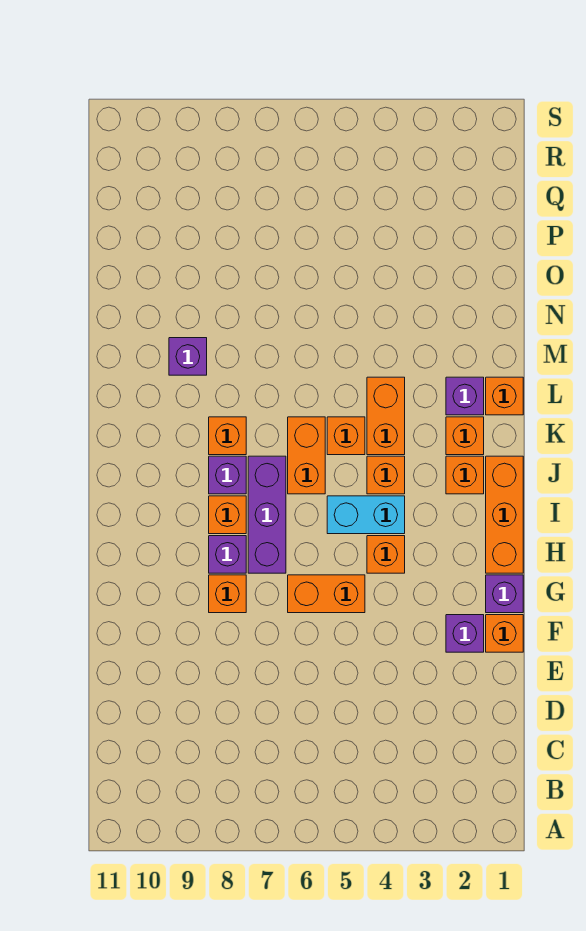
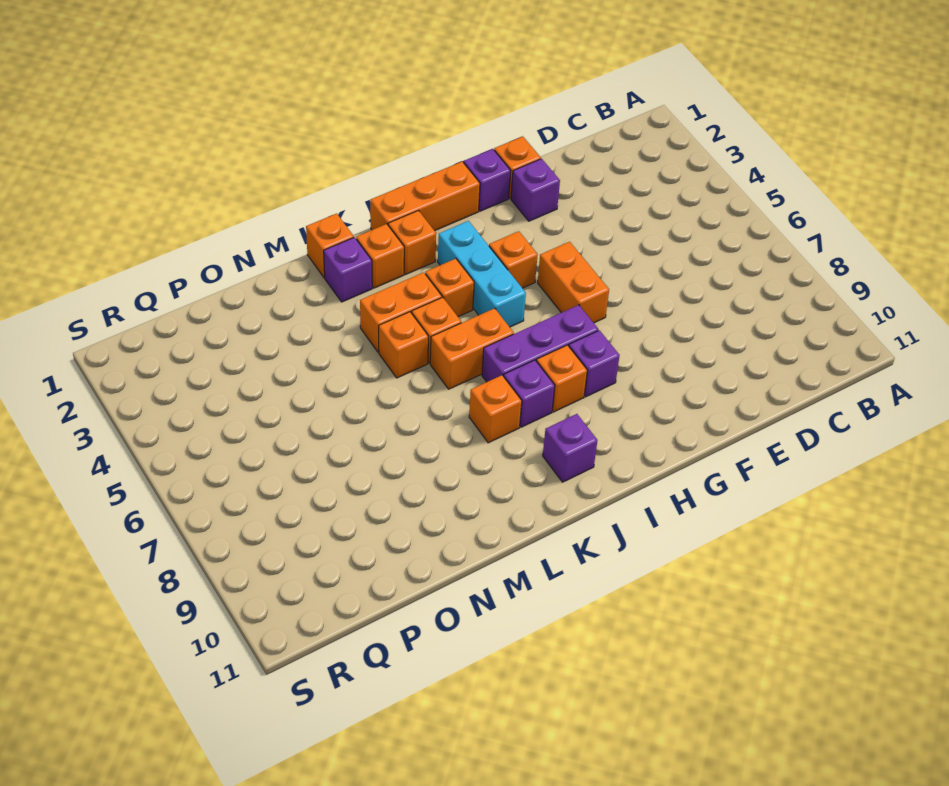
orange brick G8 level 1 -> orange brick L5 level 1
cyan brick I4:I5 level 1 -> cyan brick I3:I5 level 1
purple brick M9 level 1 -> purple brick J10 level 1

